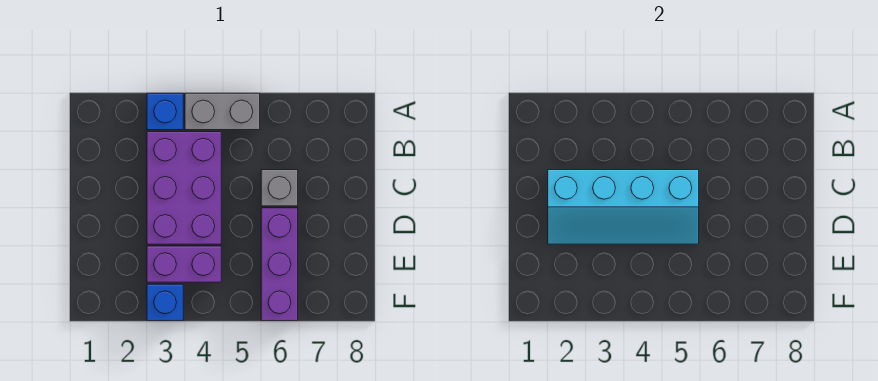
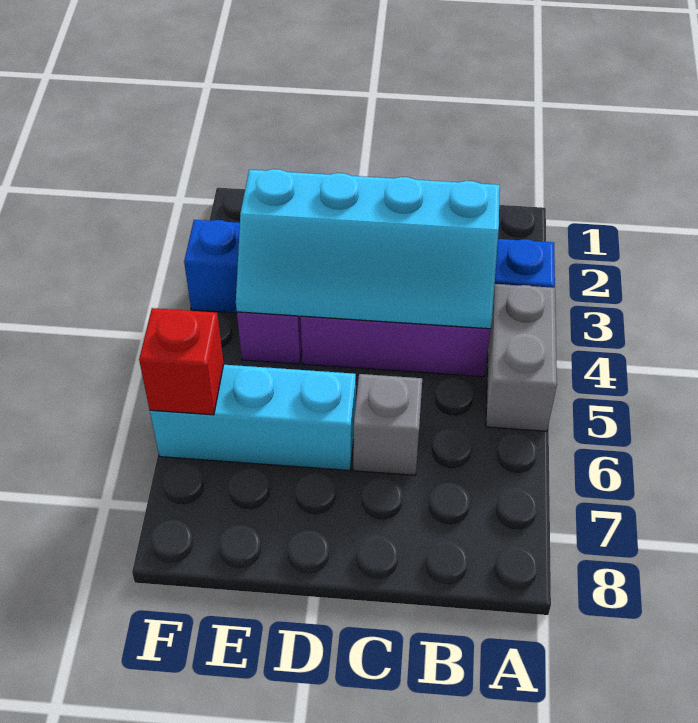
cyan slope C2:D5 level 2 top C -> cyan slope B3:E4 level 2 top 3
purple brick D6:F6 level 1 -> cyan brick D6:F6 level 1
none -> red brick F6 level 2

